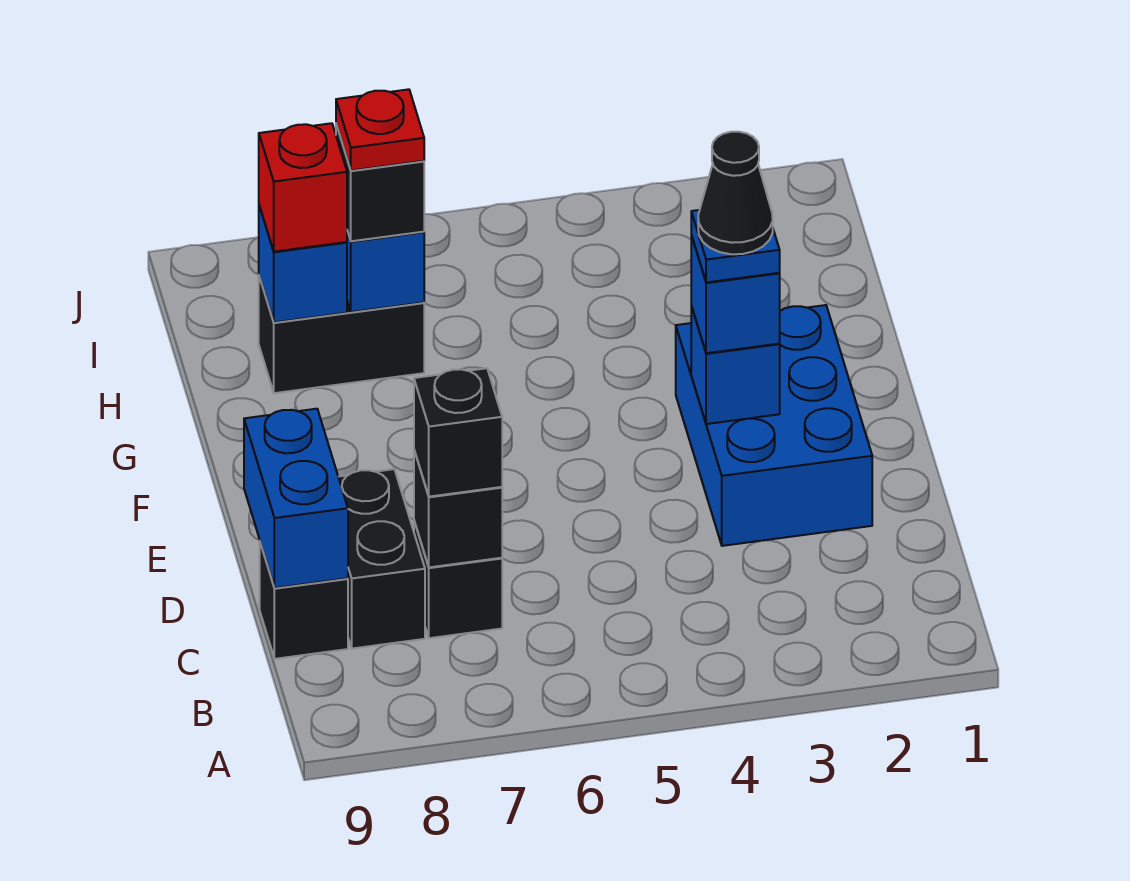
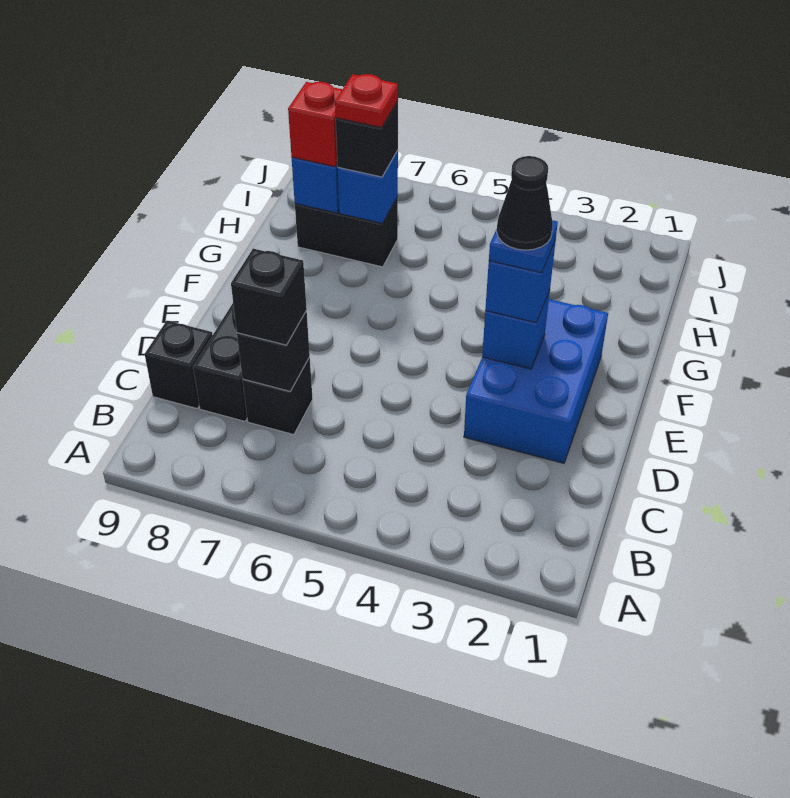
blue brick C9:D9 level 2 -> none

